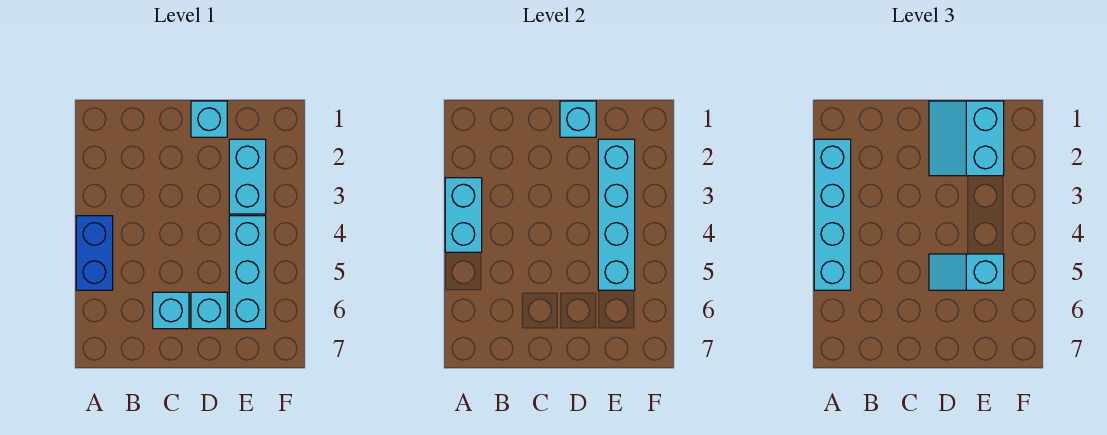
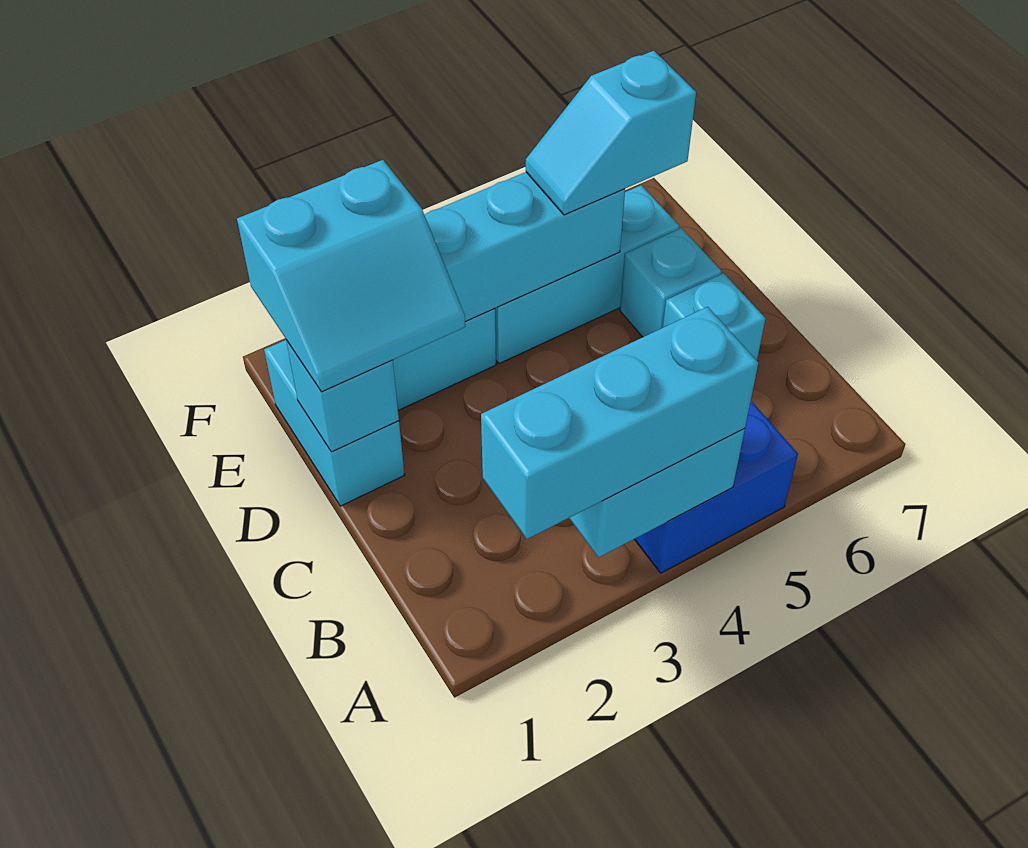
cyan brick A2:A5 level 3 -> cyan brick A2:A4 level 3
cyan brick D1 level 1 -> cyan brick D1:E1 level 1
cyan slope D5:E5 level 3 top E -> cyan slope E5:E6 level 3 top 6

